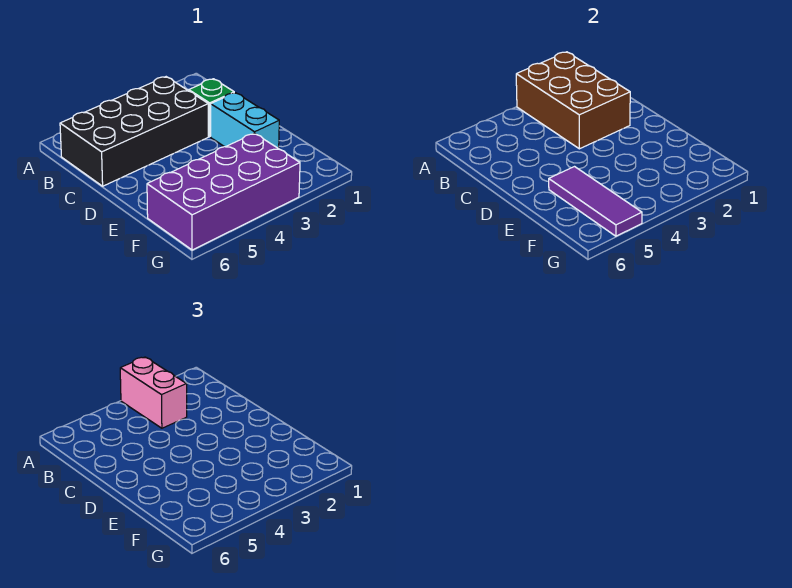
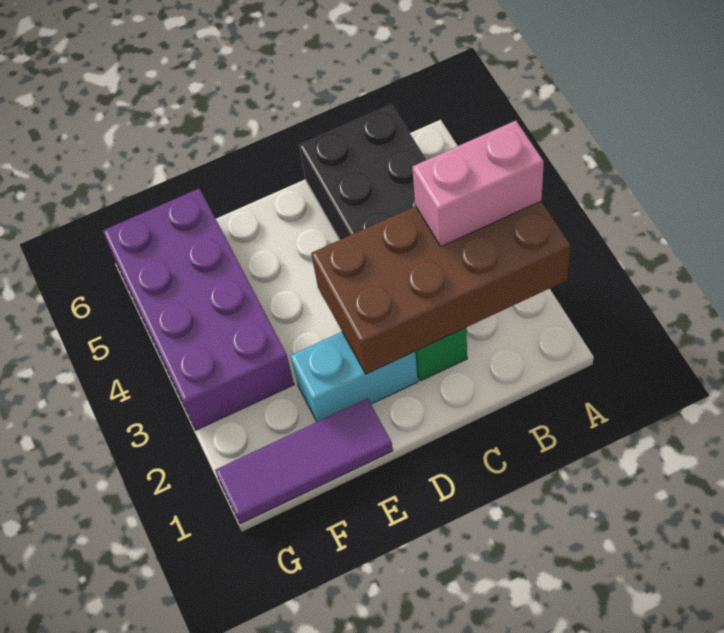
brown brick A2:C3 level 2 -> brown brick A2:D3 level 2
purple tile E5:G5 level 2 -> purple tile E1:G1 level 1

